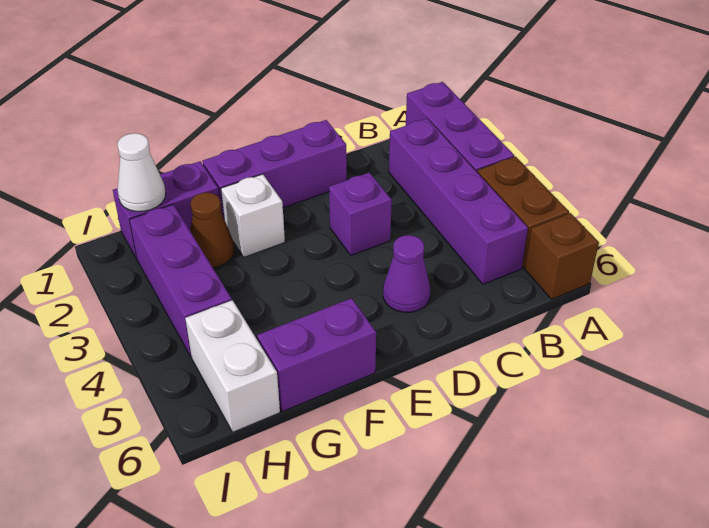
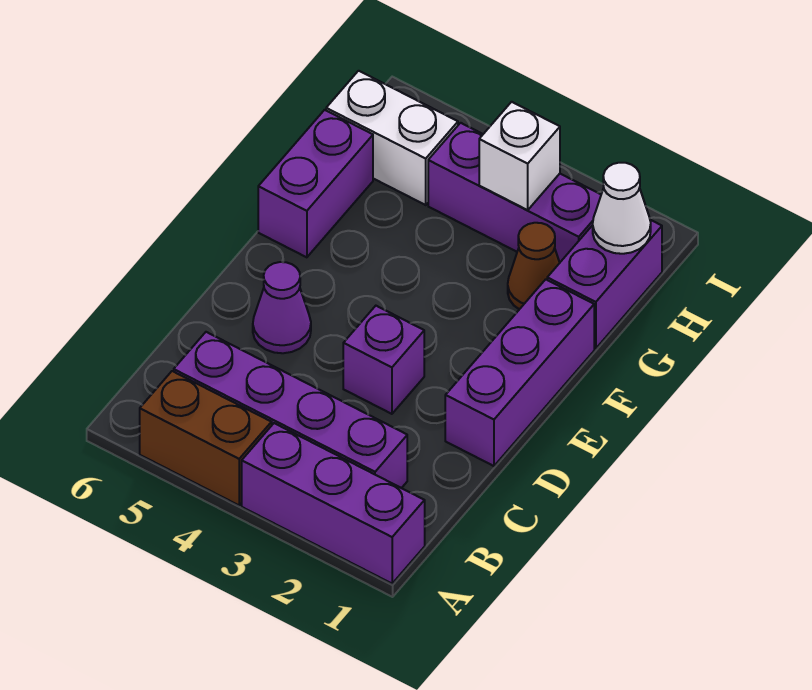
brown brick A6 level 1 -> none
white brick F2 level 1 -> white brick H3 level 2

